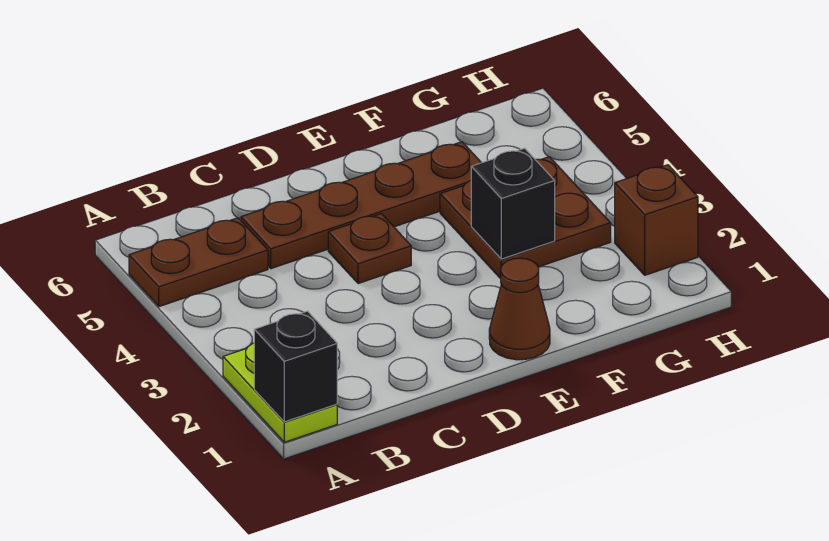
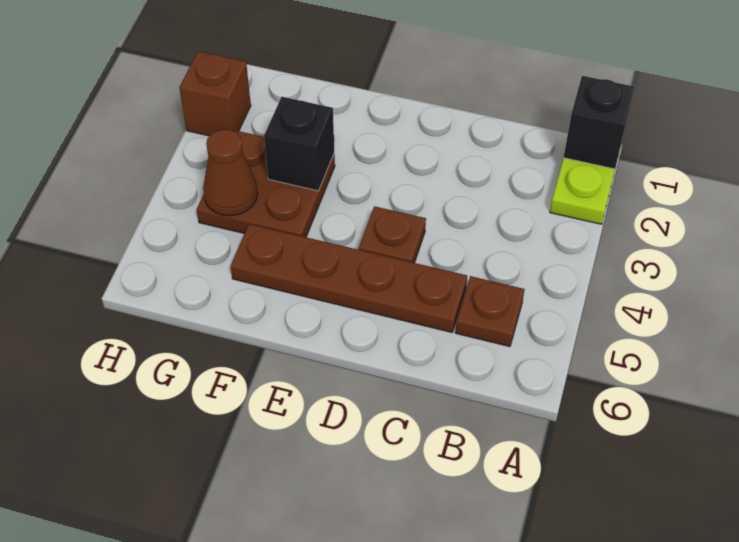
brown plate A5:B5 level 1 -> brown plate B5 level 1
brown cone E1 level 1 -> brown cone G4 level 2

